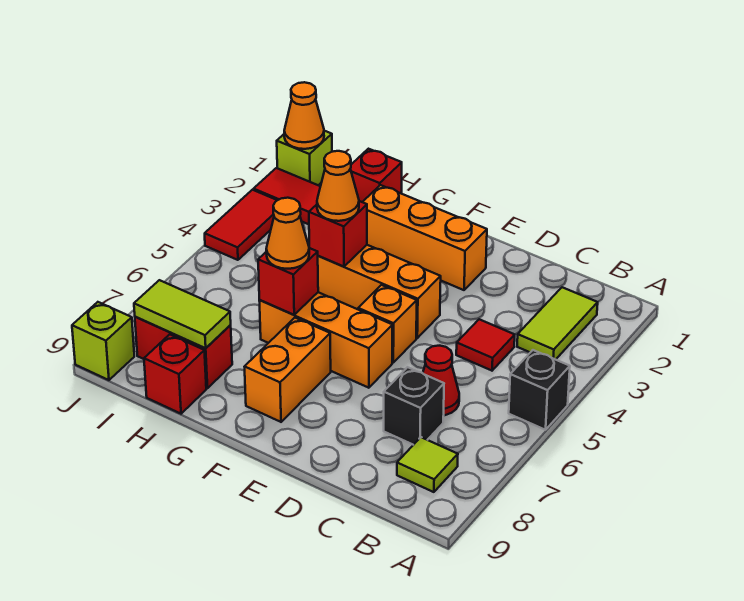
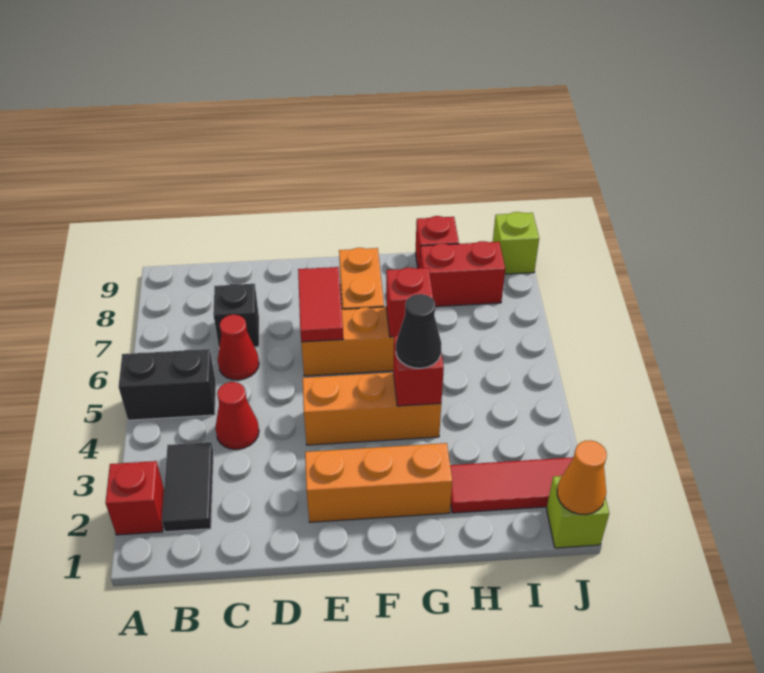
black brick A5 level 1 -> black brick A5:B5 level 1
lime tile B2:B3 level 1 -> black tile B2:B3 level 1
lime tile B8 level 1 -> none
red tile C4 level 1 -> red cone C4 level 1
orange brick E5 level 1 -> none
orange cone G4 level 3 -> black cone G4 level 3
orange cone G6 level 3 -> none
red brick H1 level 1 -> red brick A2 level 1
lime tile H8:I8 level 2 -> none
red tile J3:J4 level 1 -> red tile E6:E7 level 2

